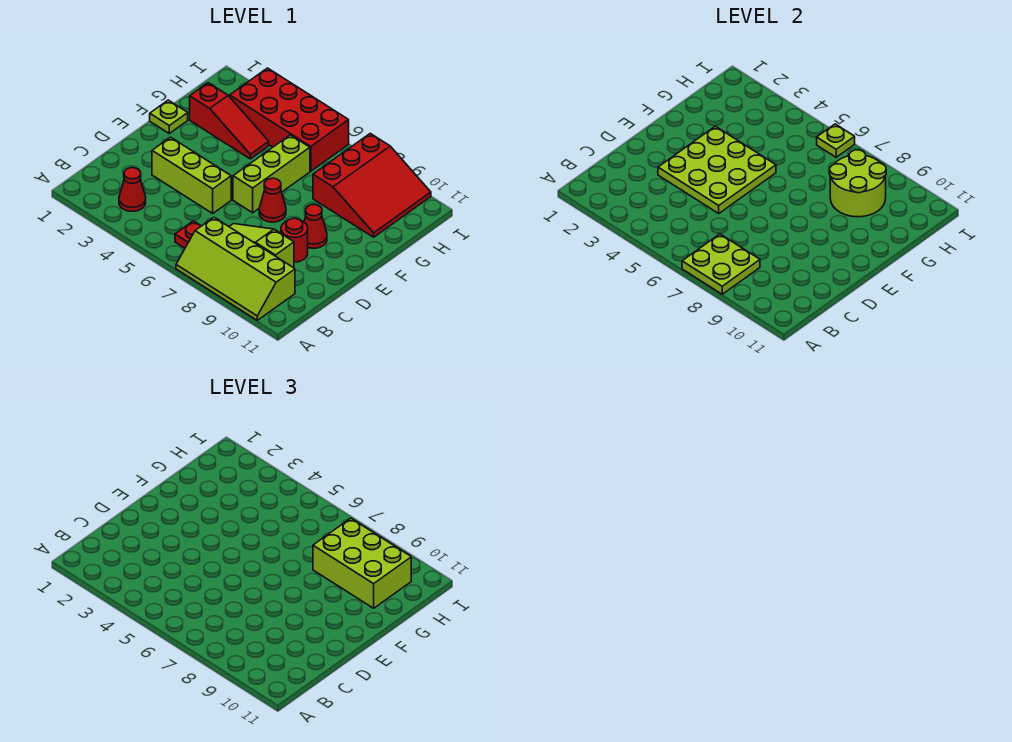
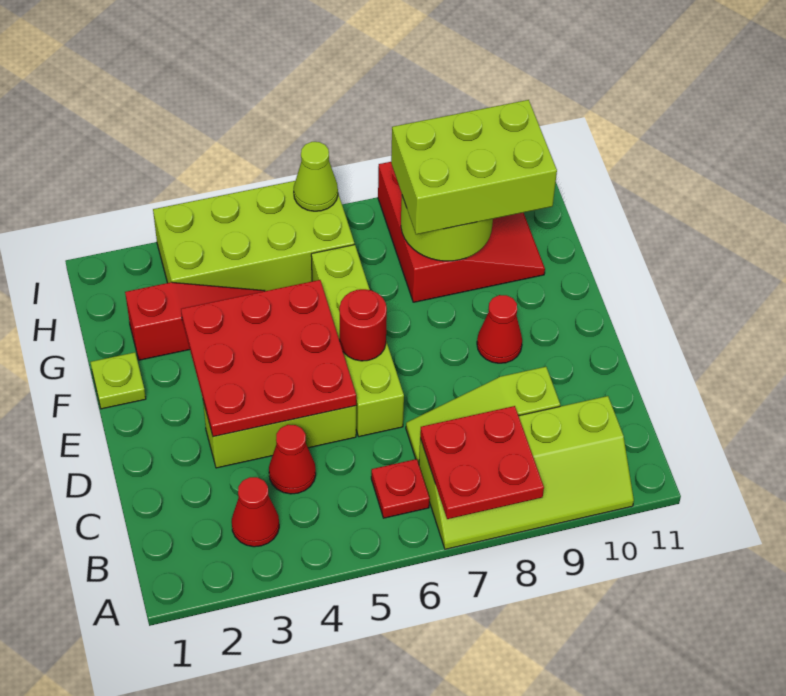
lime plate A7:B8 level 2 -> red plate A7:B8 level 2
lime plate D3:F5 level 2 -> red plate D3:F5 level 2
red round brick D9 level 1 -> red round brick E6 level 2
lime brick E6:G6 level 1 -> lime brick D6:G6 level 1
red cone E7 level 1 -> red cone C4 level 1
red brick H3:I6 level 1 -> lime brick H3:I6 level 1
lime plate I6 level 2 -> lime cone I6 level 2

